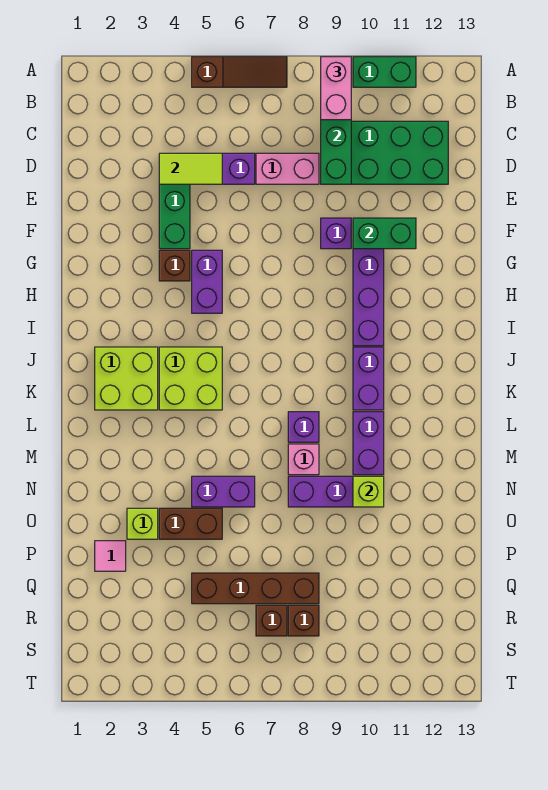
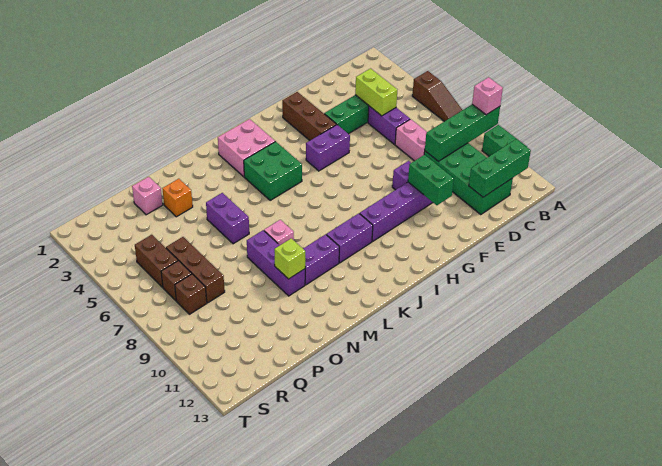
pink brick A9:B9 level 3 -> pink brick A9 level 3
none -> green brick B12:D12 level 2
lime tile D4:D5 level 2 -> lime brick D4:D5 level 2
brown brick G4 level 1 -> brown brick G2:G4 level 1
lime brick J2:K3 level 1 -> pink brick J2:K3 level 1
lime brick J4:K5 level 1 -> green brick J4:K5 level 1
purple brick L8 level 1 -> none
lime brick O3 level 1 -> orange brick O3 level 1
brown brick O4:O5 level 1 -> brown brick R5:R6 level 1
pink tile P2 level 1 -> pink brick P2 level 1
brown brick Q5:Q8 level 1 -> brown brick Q6:Q8 level 1

